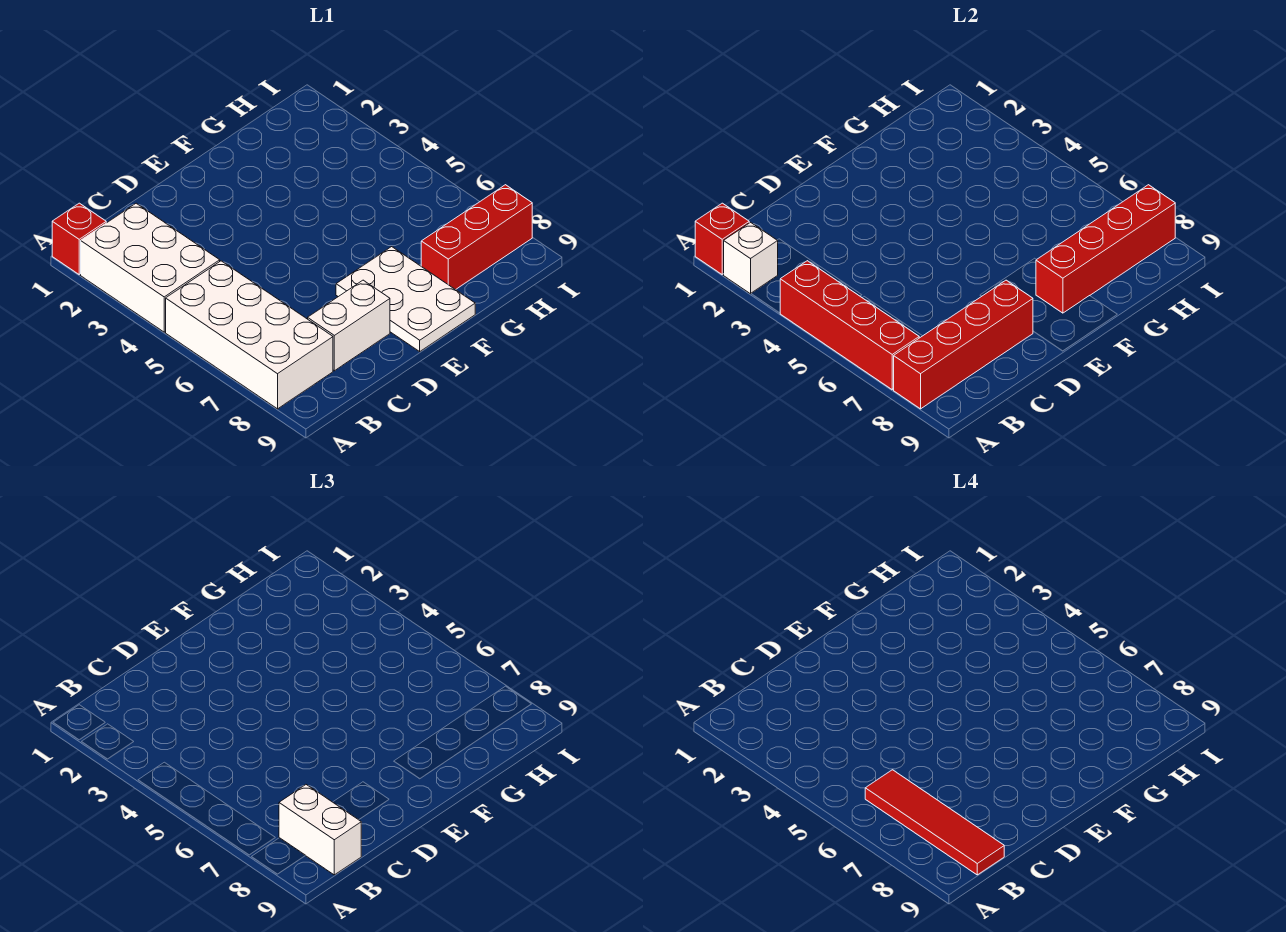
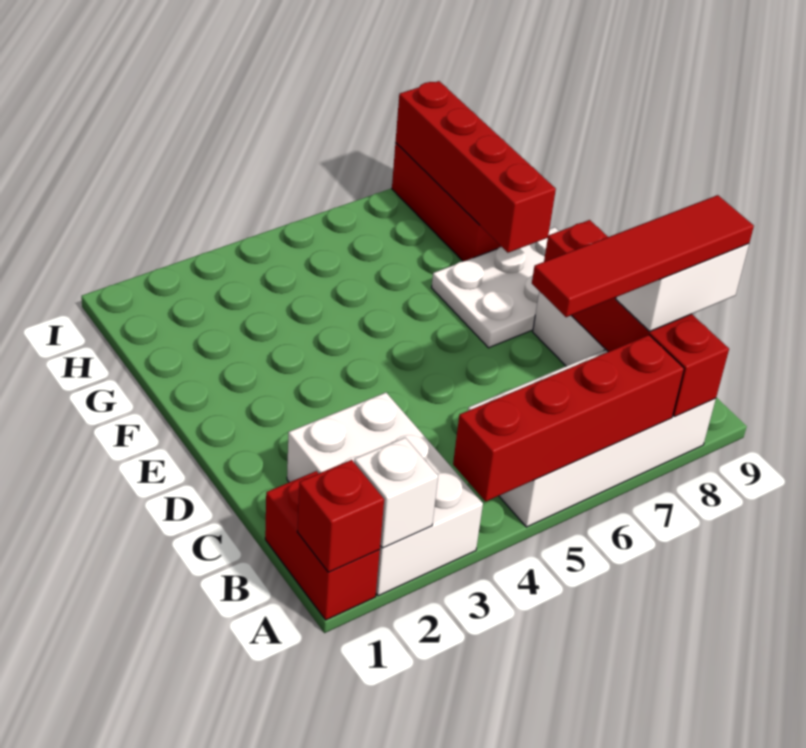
red brick A1 level 1 -> red brick A1:B1 level 1
white brick A2:B4 level 1 -> white brick A2:C3 level 1

